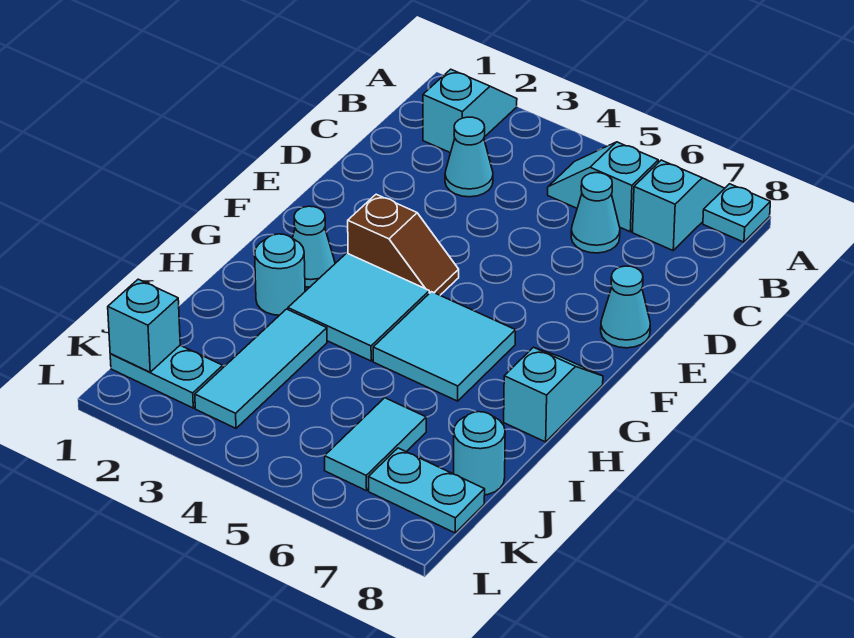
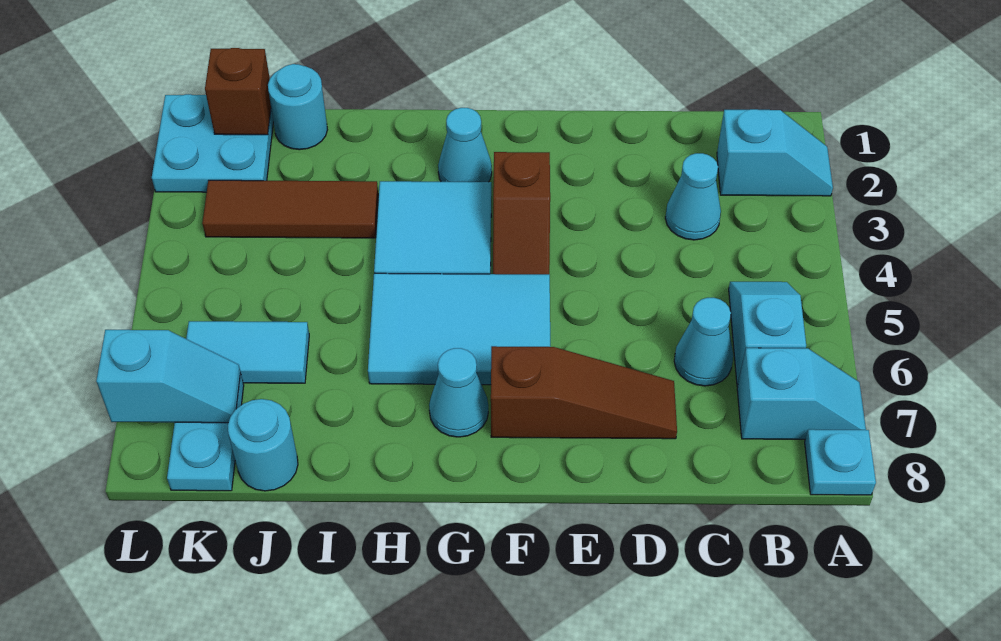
none -> brown slope D7:F7 level 1 top F
cyan cone E8 level 1 -> cyan cone G7 level 1
cyan tile G5:H6 level 1 -> cyan tile F5:H6 level 1
cyan slope G8:H8 level 1 top H -> cyan slope K7:L7 level 2 top L
cyan round brick H2 level 1 -> cyan round brick J1 level 1
cyan tile I3:K3 level 1 -> brown tile I3:K3 level 1
cyan plate K1:K2 level 1 -> cyan plate K1:L2 level 1
cyan brick K1 level 2 -> brown brick K1 level 2

